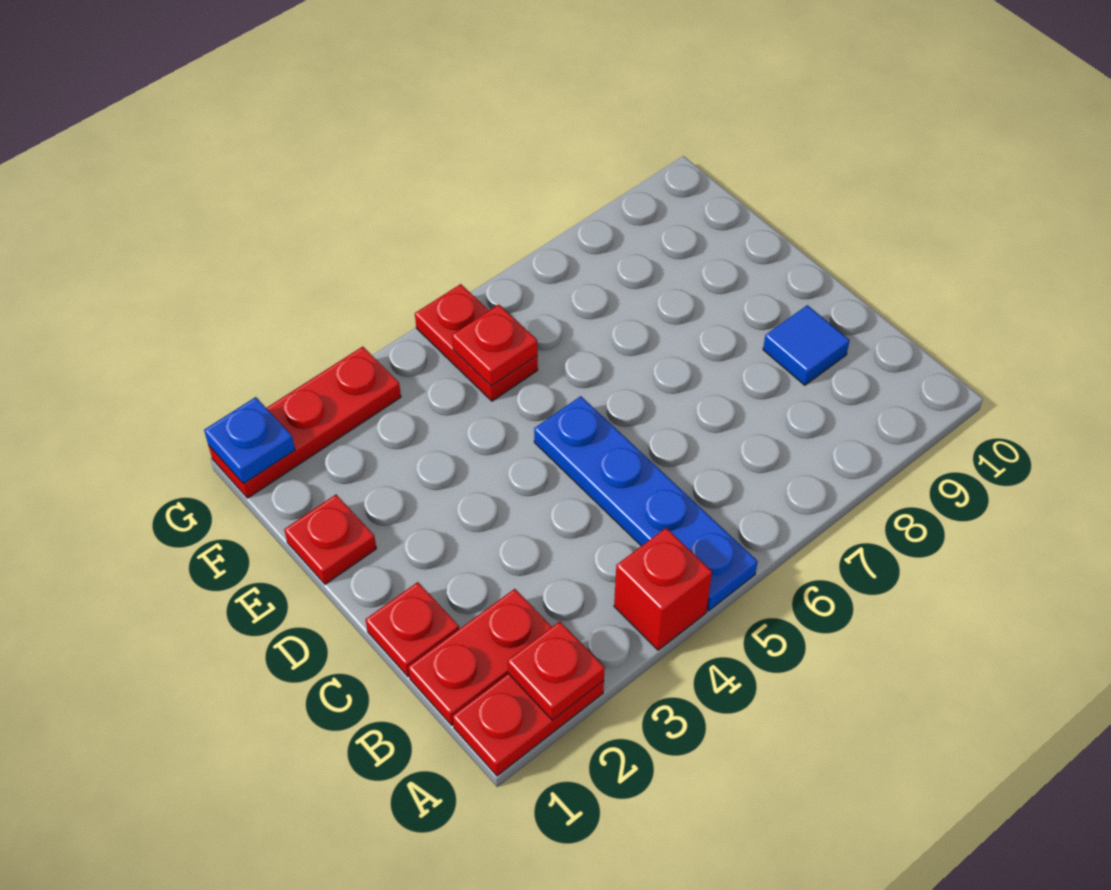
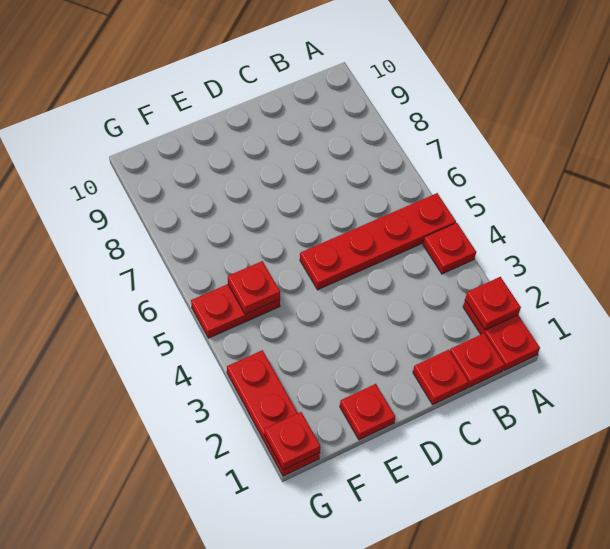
red brick A4 level 1 -> red plate A4 level 1
blue plate A5:D5 level 1 -> red plate A5:D5 level 1
red plate B1:B2 level 1 -> red plate B1 level 1
blue tile C9 level 1 -> none
blue plate G1 level 2 -> red plate G1 level 2

